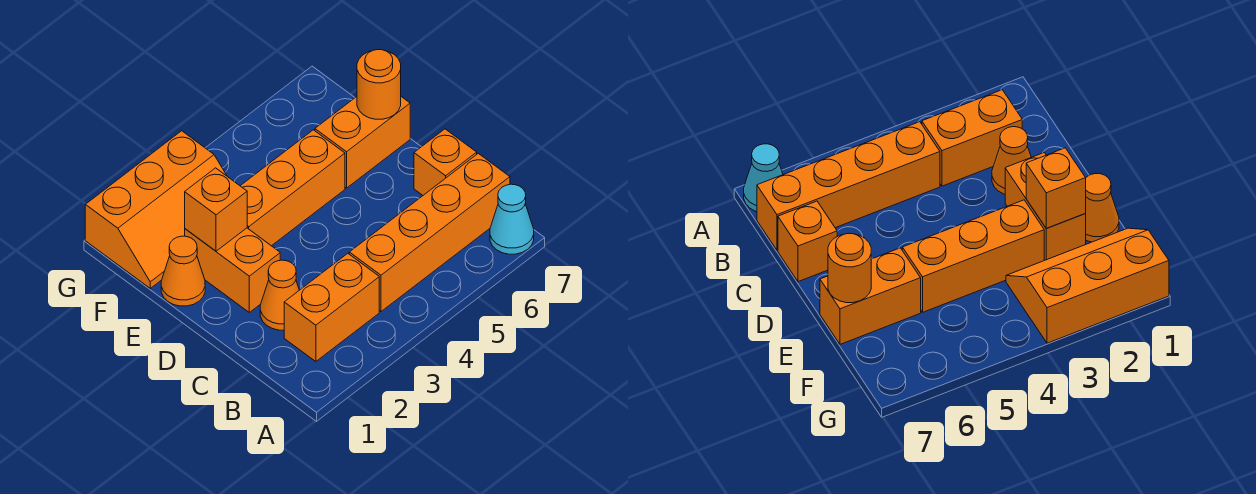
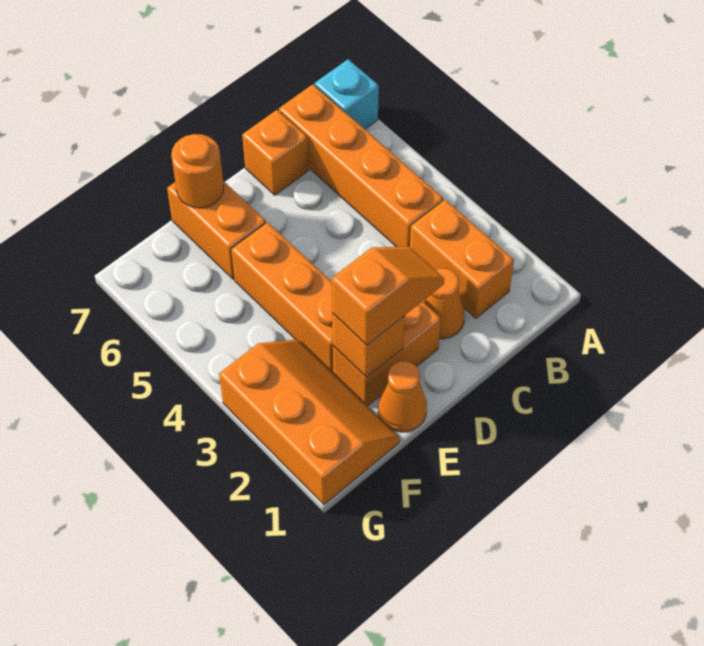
cyan cone A7 level 1 -> cyan brick A7 level 1
none -> orange slope D2:E2 level 3 top E

